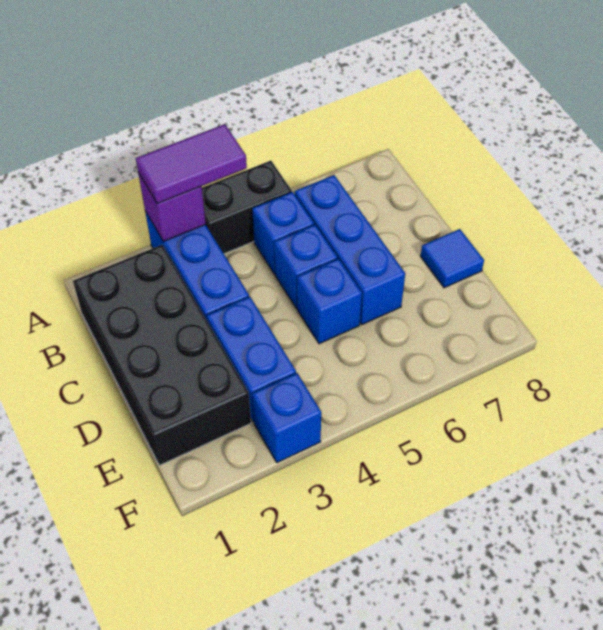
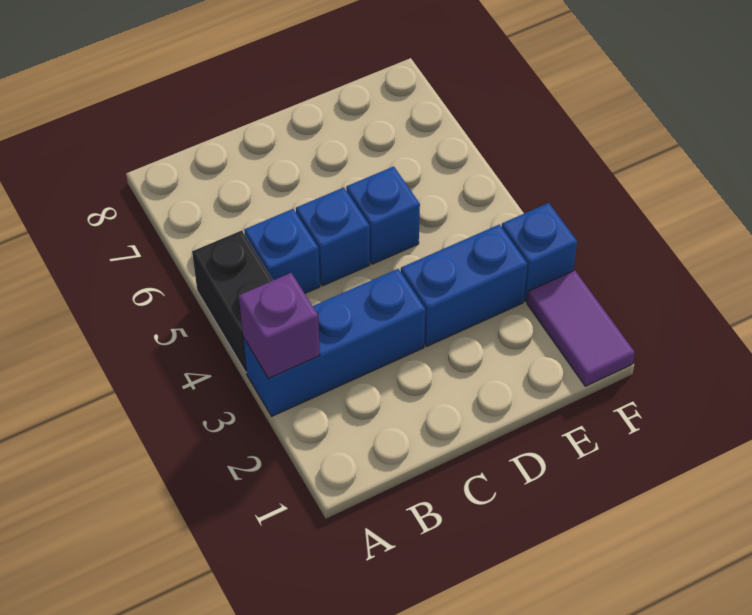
purple tile A3:A4 level 3 -> purple tile F1:F2 level 1
black brick B1:E2 level 1 -> none
blue brick B6:D6 level 1 -> none
blue tile D8 level 1 -> none

